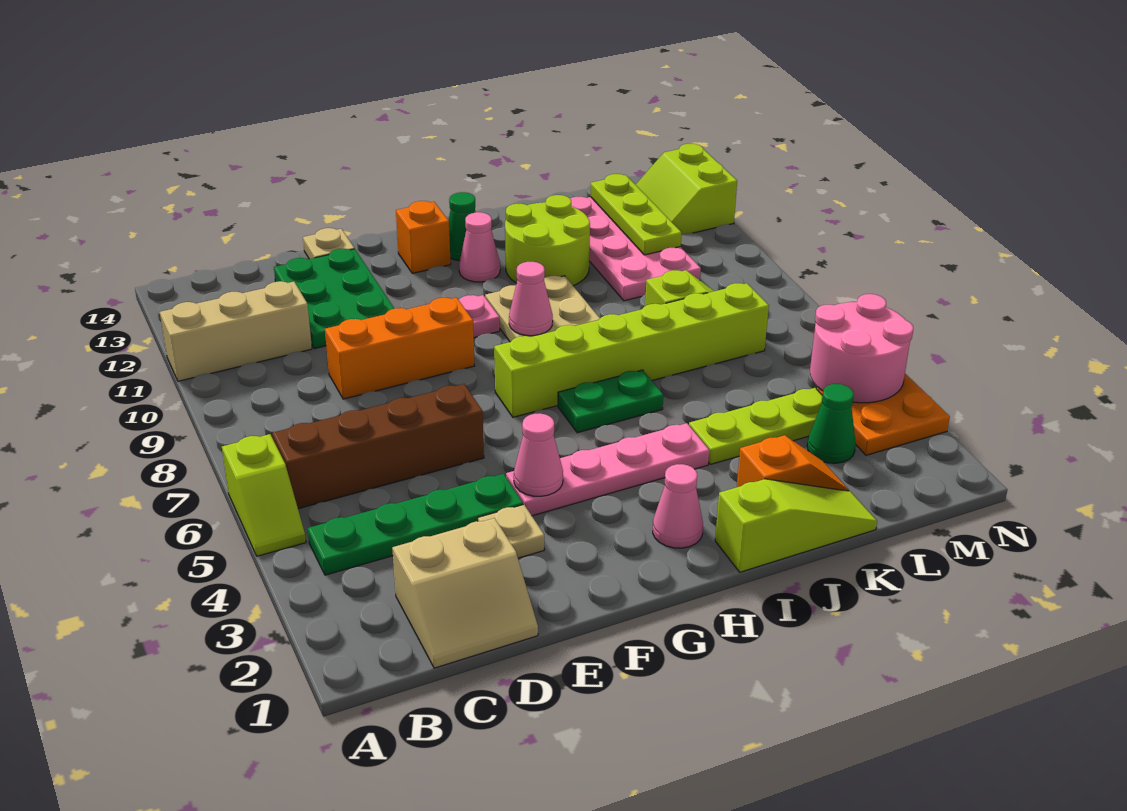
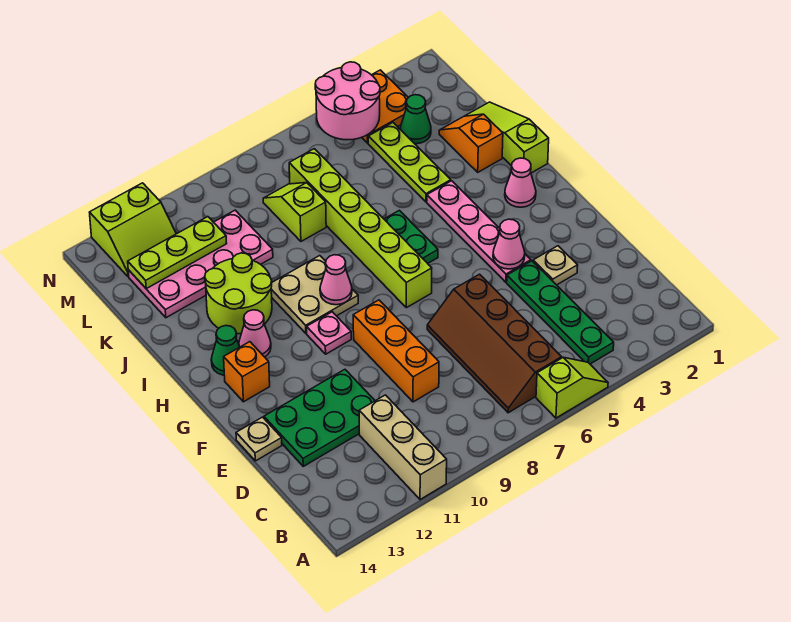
tan slope C1:D2 level 1 top 2 -> none

